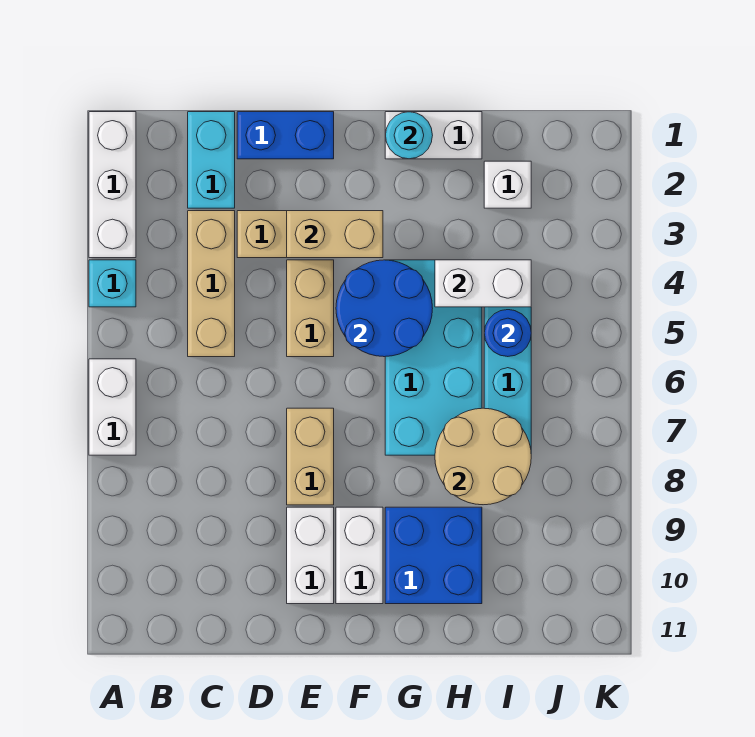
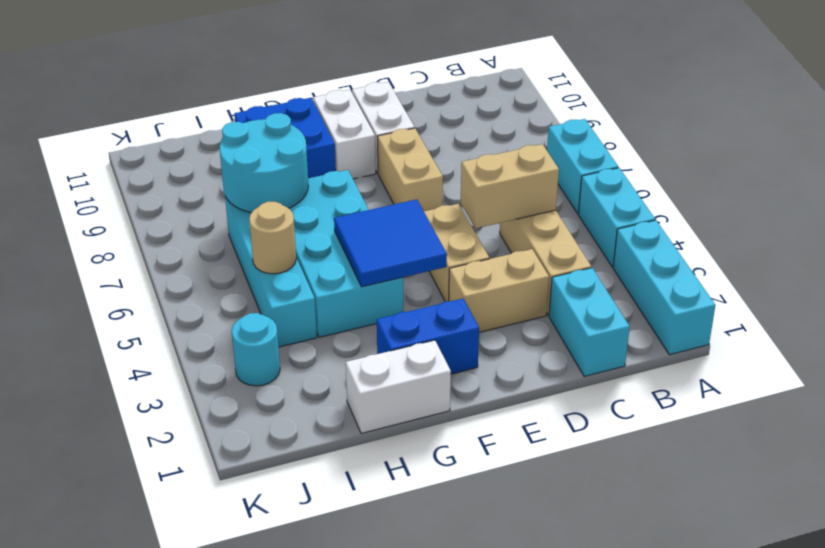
white brick A1:A3 level 1 -> cyan brick A1:A3 level 1
cyan brick A4 level 1 -> cyan brick A4:A5 level 1
white brick A6:A7 level 1 -> cyan brick A6:A7 level 1
blue brick D1:E1 level 1 -> blue brick F2:G2 level 1
tan brick E3:F3 level 2 -> tan brick C5:D5 level 2
blue round brick F4:G5 level 2 -> blue tile F4:G5 level 2
cyan round brick G1 level 2 -> cyan round brick J3 level 1
white brick H4:I4 level 2 -> none
tan round brick H7:I8 level 2 -> cyan round brick H7:I8 level 2
white brick I2 level 1 -> none
blue round brick I5 level 2 -> tan round brick I5 level 2

